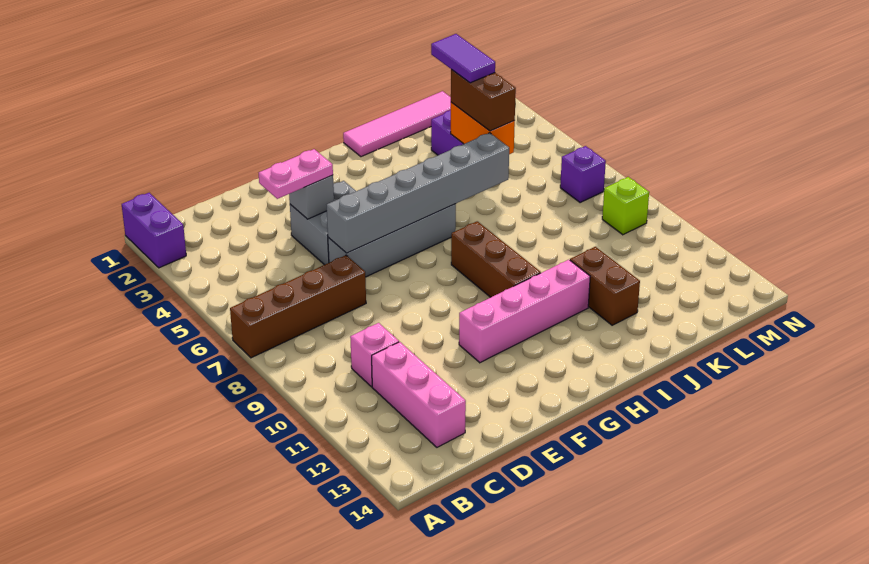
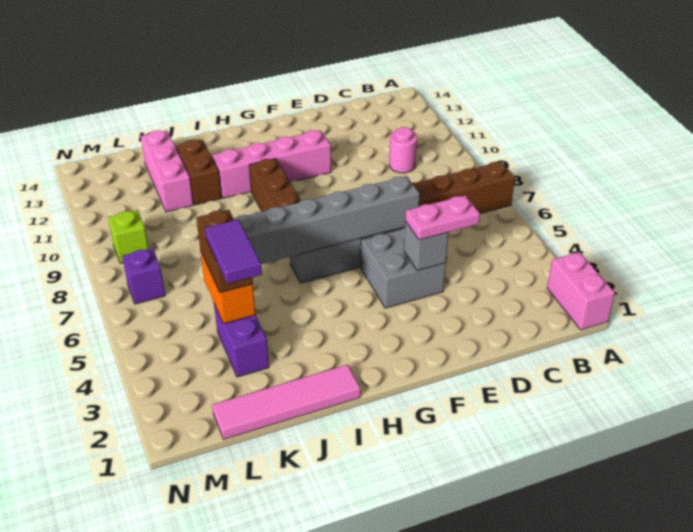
purple brick A1:A2 level 1 -> pink brick A1:A2 level 1
pink brick C10 level 1 -> pink round brick C10 level 1
pink brick C11:C13 level 1 -> pink brick K11:K13 level 1

